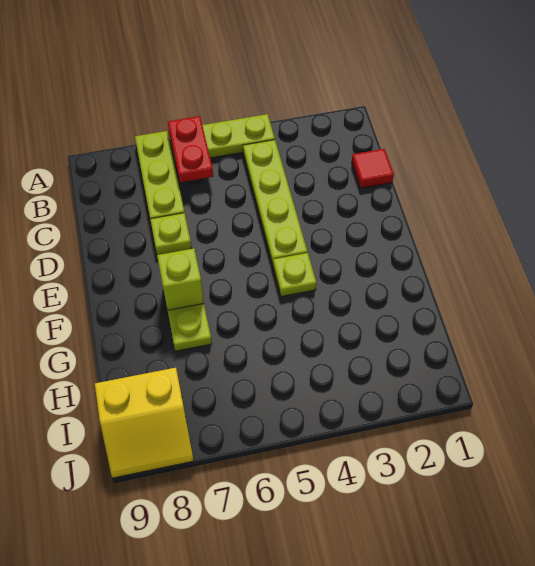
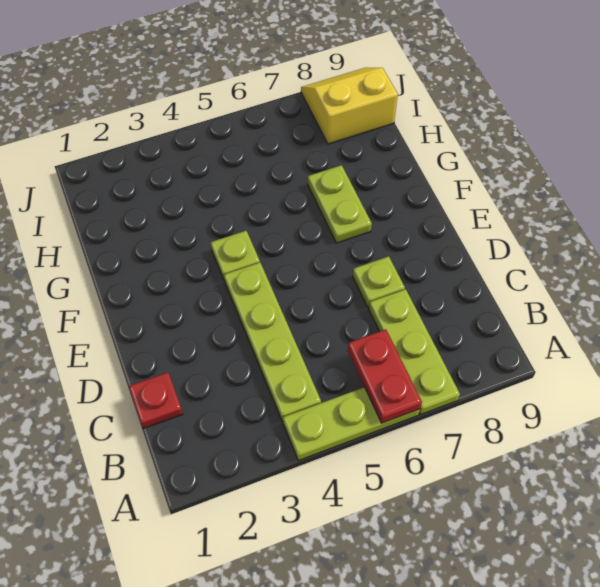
red tile C1 level 1 -> red plate C1 level 1
lime brick F7 level 2 -> none

